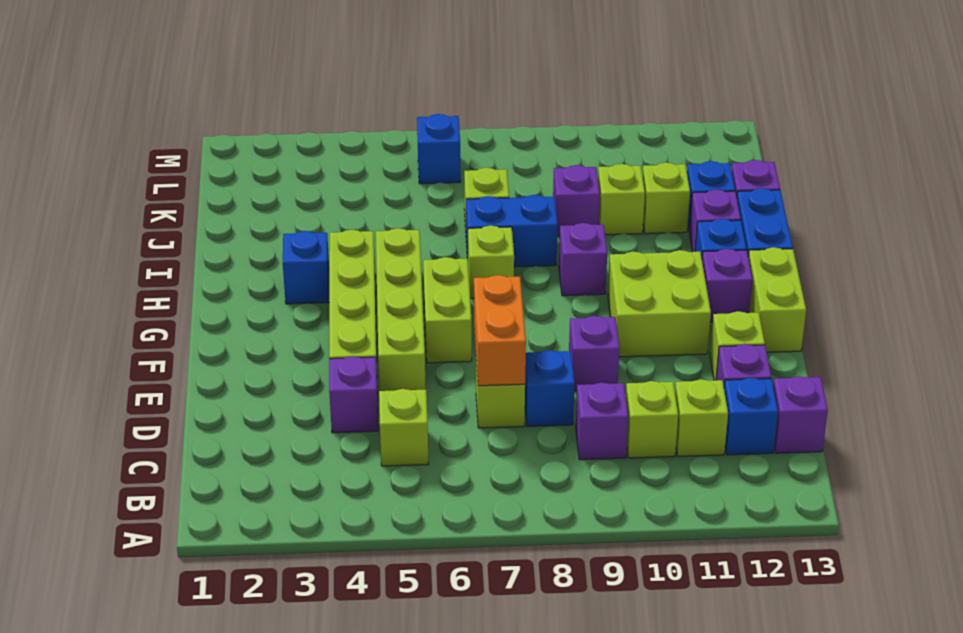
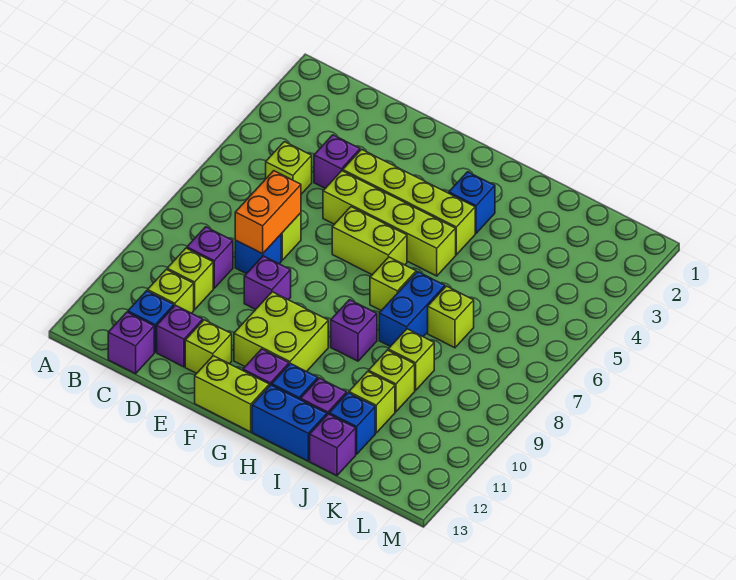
orange brick D7:E7 level 2 -> orange brick D7:D8 level 2
purple brick J9 level 1 -> lime brick J9 level 1
blue brick L6 level 1 -> none

